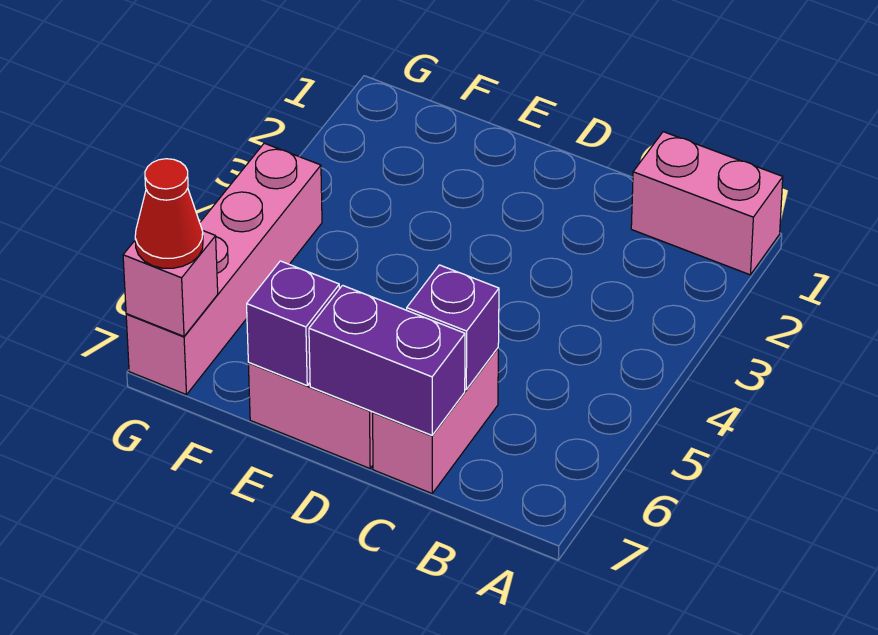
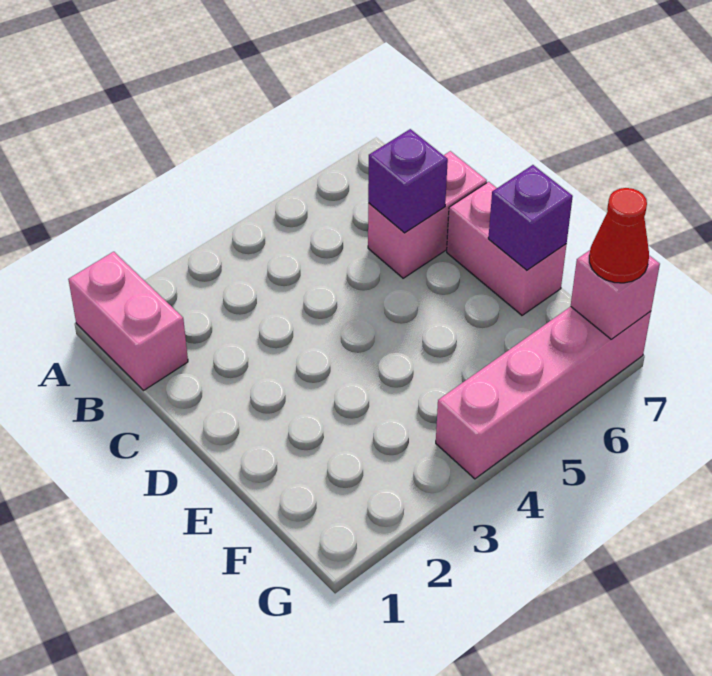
purple brick C7:D7 level 2 -> none

